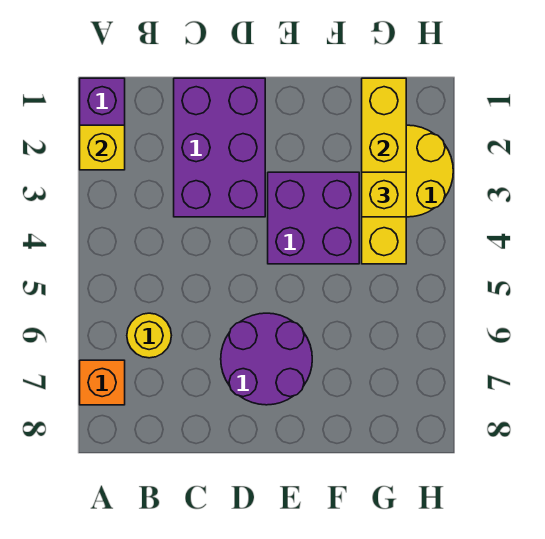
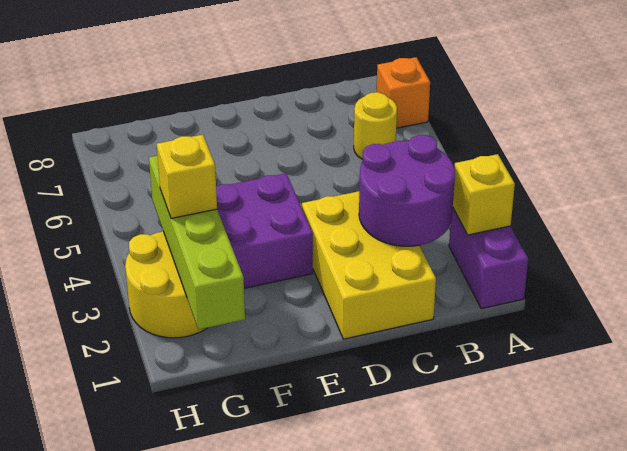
purple brick C1:D3 level 1 -> yellow brick C1:D3 level 1
purple round brick D6:E7 level 1 -> purple round brick B2:C3 level 2
yellow brick G1:G4 level 2 -> lime brick G1:G4 level 2

